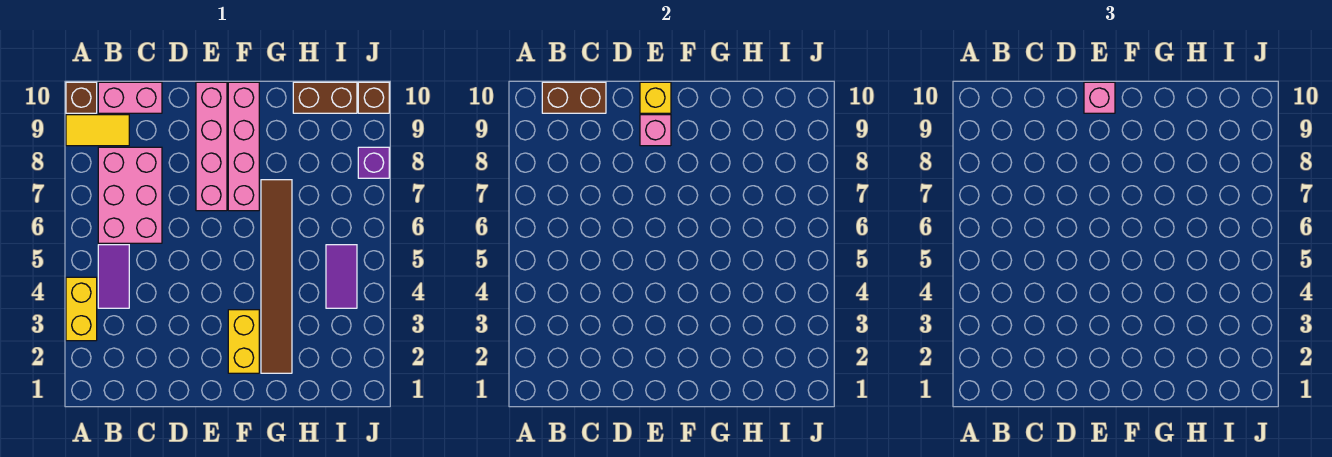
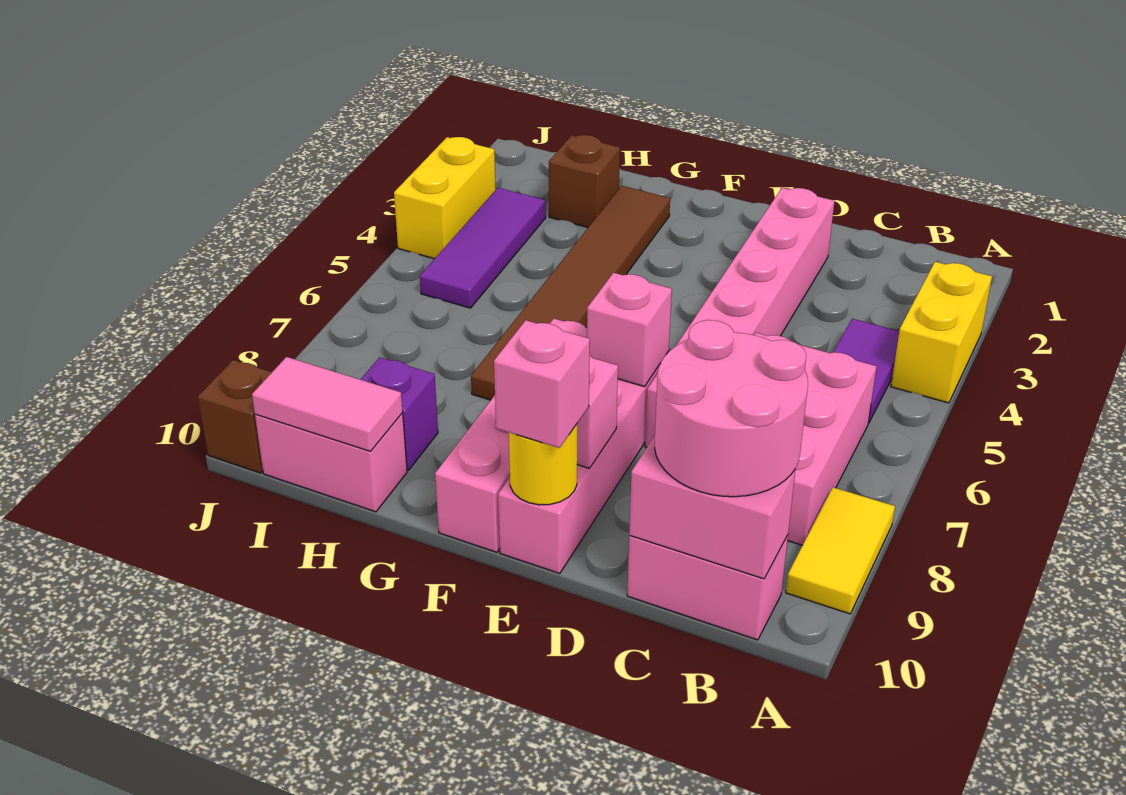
yellow tile A9:B9 level 1 -> yellow tile A8:A9 level 1
brown brick A10 level 1 -> brown brick H2 level 1
none -> pink round brick B9:C10 level 3
brown brick B10:C10 level 2 -> pink brick B10:C10 level 2
none -> pink brick D2:D7 level 1
none -> pink brick E7 level 2
yellow brick E10 level 2 -> yellow round brick E10 level 2
yellow brick F2:F3 level 1 -> yellow brick J3:J4 level 1
brown brick H10:I10 level 1 -> pink brick H10:I10 level 1
none -> pink tile H10:I10 level 2
purple tile I4:I5 level 1 -> purple tile I3:I5 level 1
purple brick J8 level 1 -> purple brick H9 level 1

